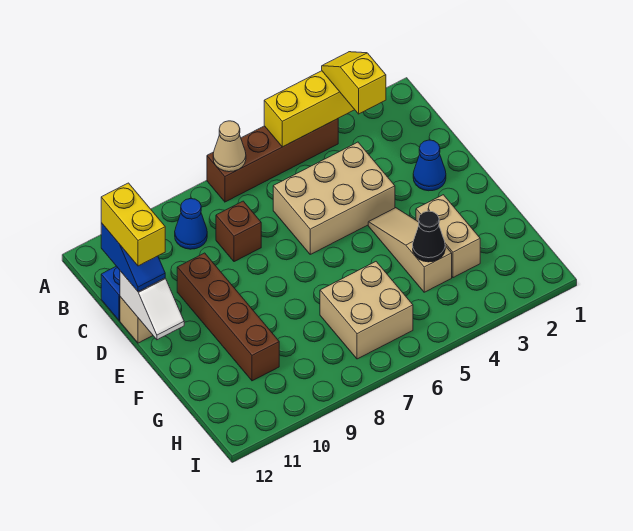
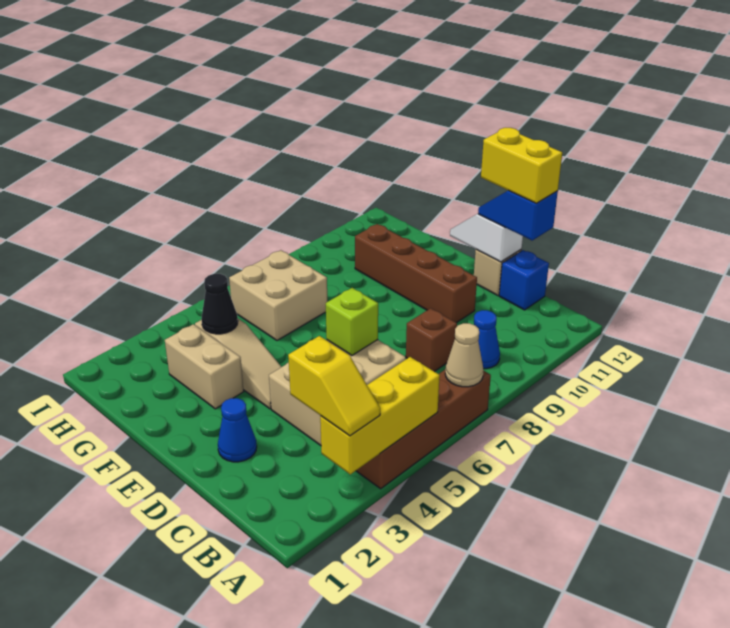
none -> lime brick D6 level 2

